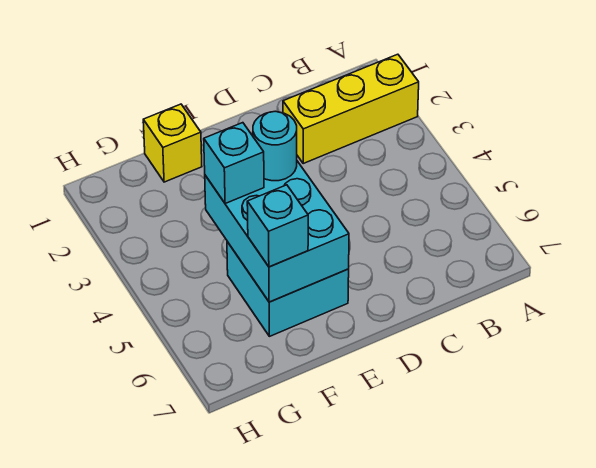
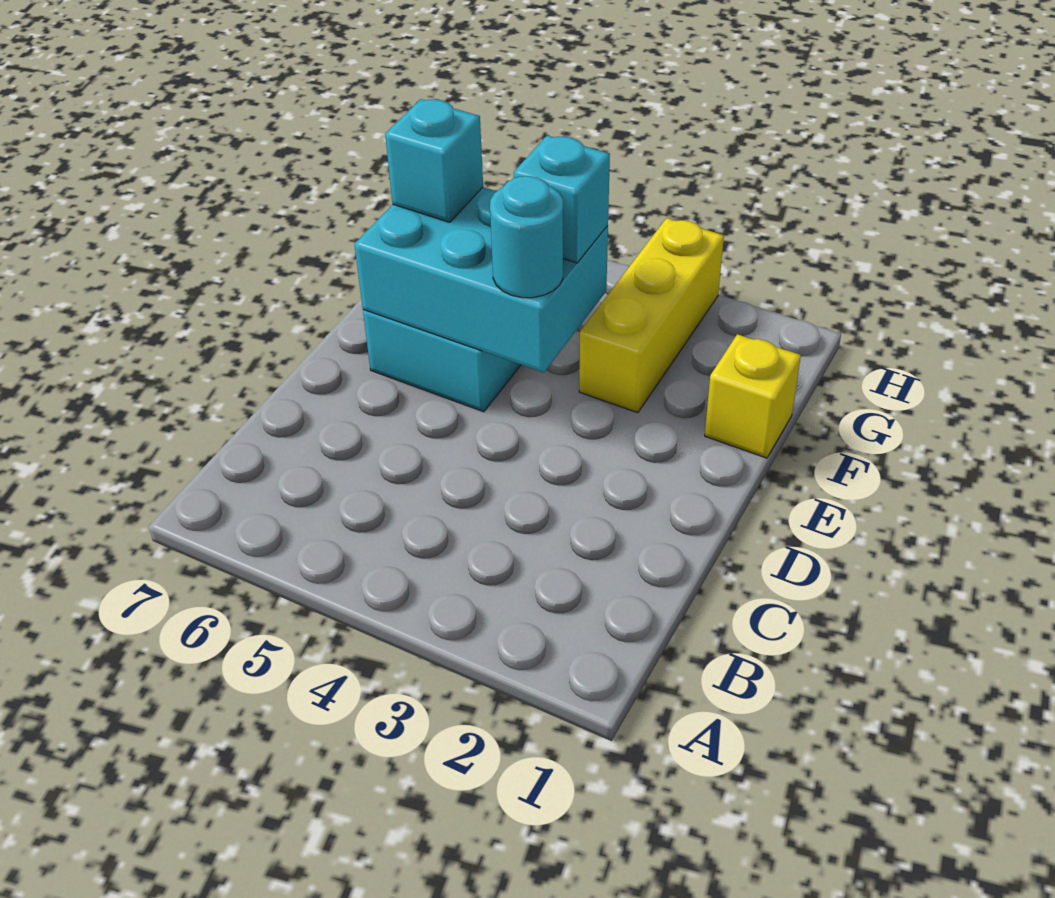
yellow brick A2:C2 level 1 -> yellow brick F3:H3 level 1

